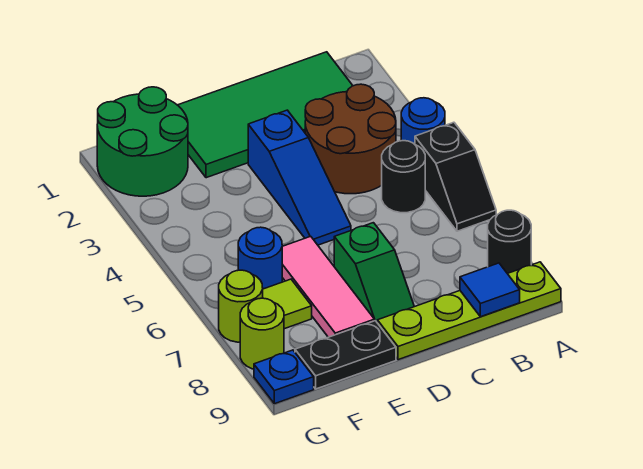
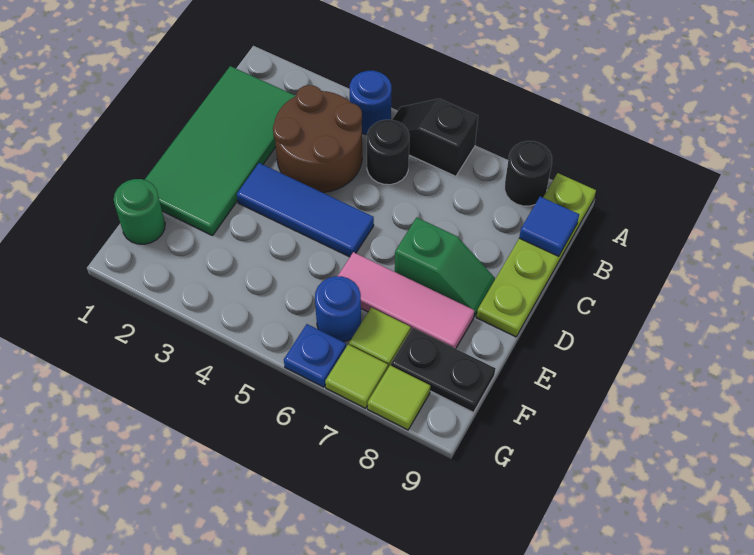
black slope A5:A6 level 1 top 5 -> black slope A5:A6 level 1 top 6
blue slope D3:D5 level 1 top 3 -> blue tile D3:D5 level 1
black plate E9:F9 level 1 -> black plate F8:F9 level 1
green round brick F1:G2 level 1 -> green round brick F1 level 1
lime round brick G7 level 1 -> lime tile G7 level 1
lime round brick G8 level 1 -> lime tile G8 level 1
blue plate G9 level 1 -> blue plate G6 level 1

